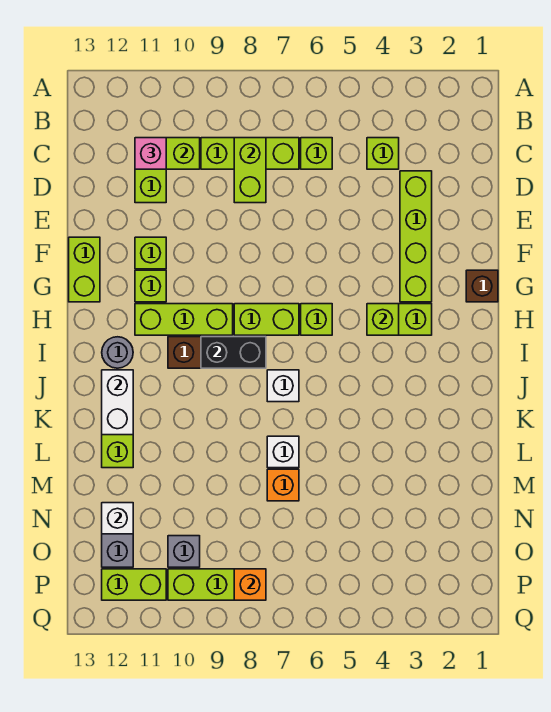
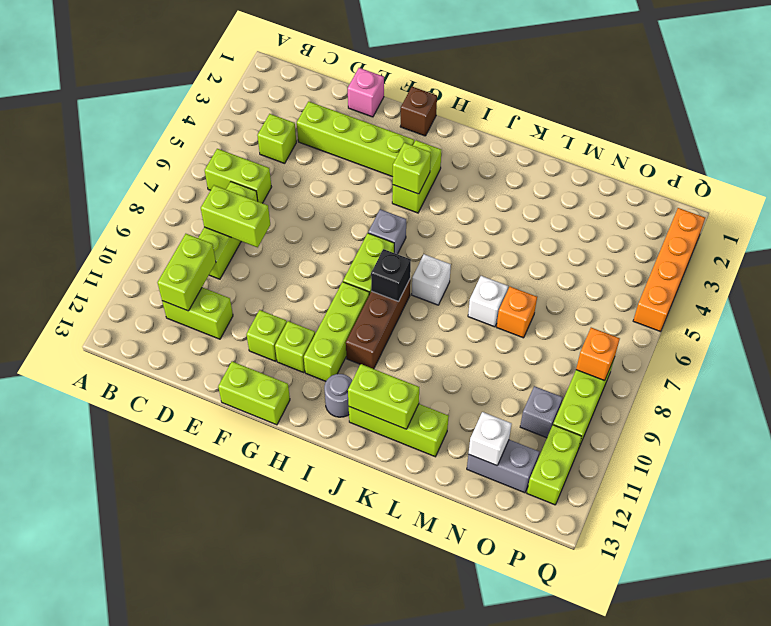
lime brick C6 level 1 -> lime brick B6:C6 level 1
pink brick C11 level 3 -> pink brick E1 level 1
lime brick H6 level 1 -> grey brick H6 level 1
black brick I8:I9 level 2 -> black brick I8 level 2
white brick J12:K12 level 2 -> lime brick J12:K12 level 2
none -> orange brick Q2:Q5 level 1

